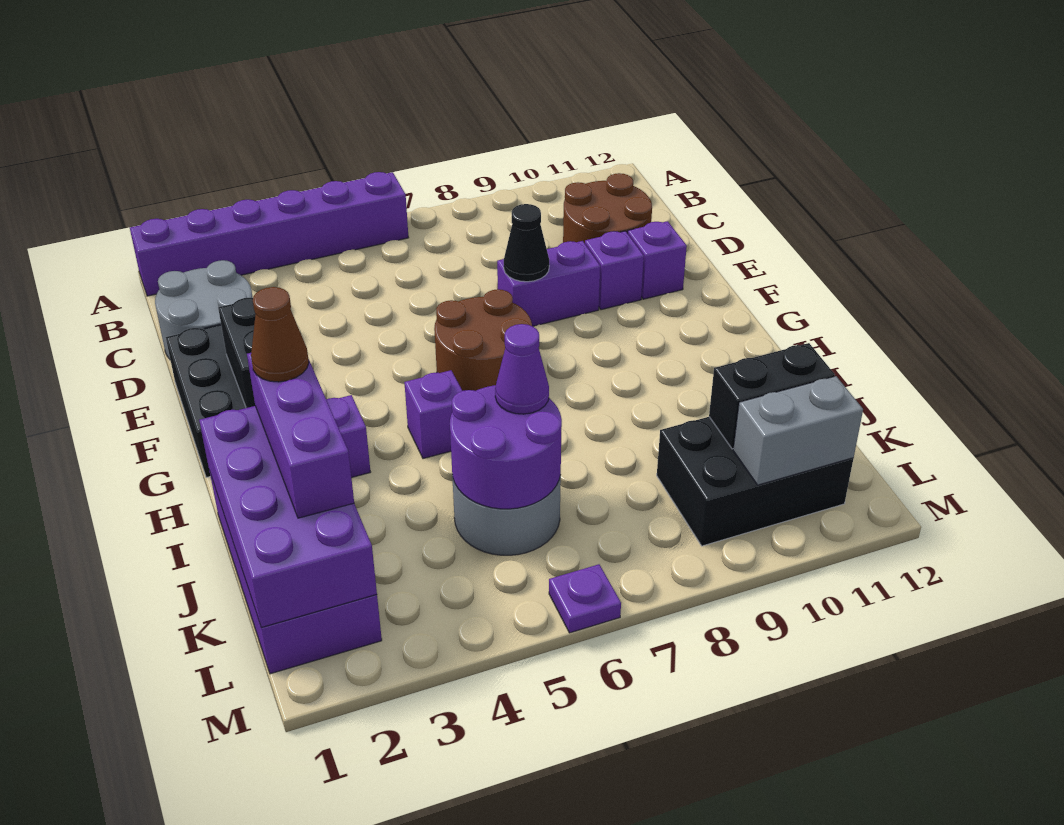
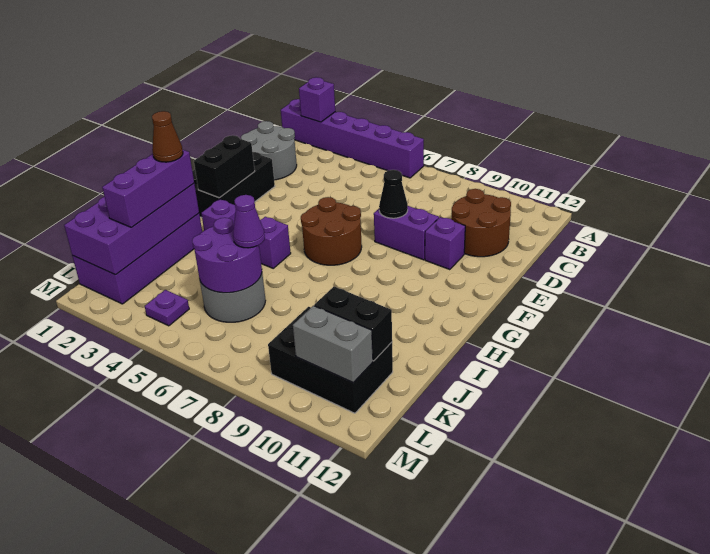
purple brick E11 level 1 -> purple brick A2 level 2
purple plate M6 level 1 -> purple plate L4 level 1

